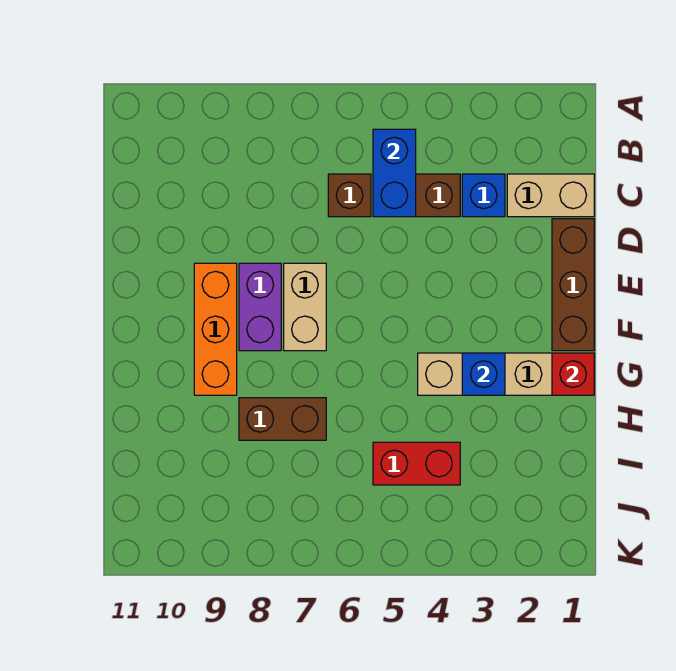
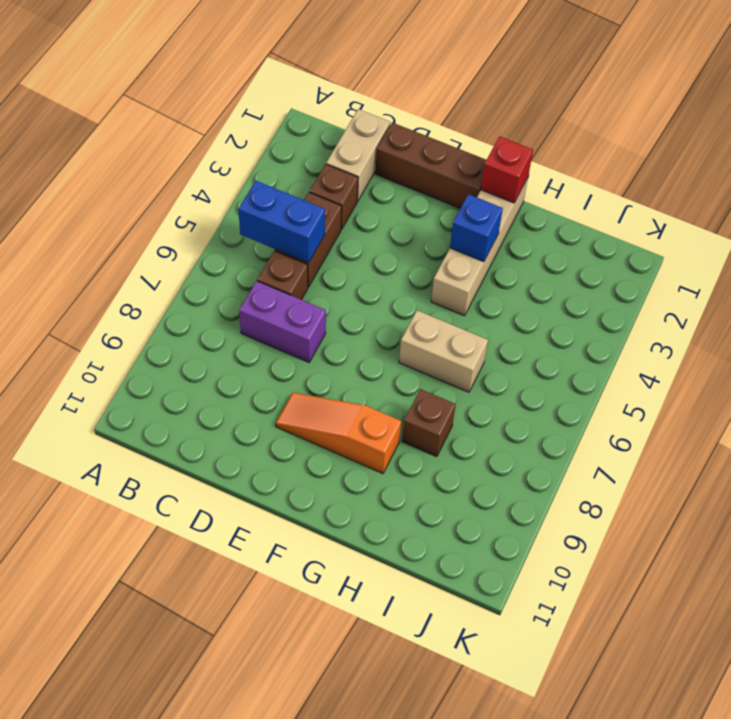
blue brick C3 level 1 -> brown brick C3 level 1
tan brick E7:F7 level 1 -> tan brick G6:H6 level 1
purple brick E8:F8 level 1 -> purple brick C7:D7 level 1
orange brick E9:G9 level 1 -> orange slope E9:G9 level 1 top G
brown brick H7:H8 level 1 -> brown brick H8 level 1
red brick I4:I5 level 1 -> none

